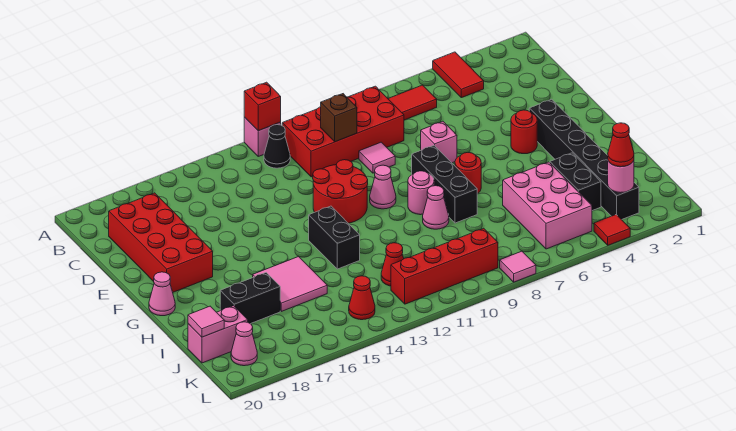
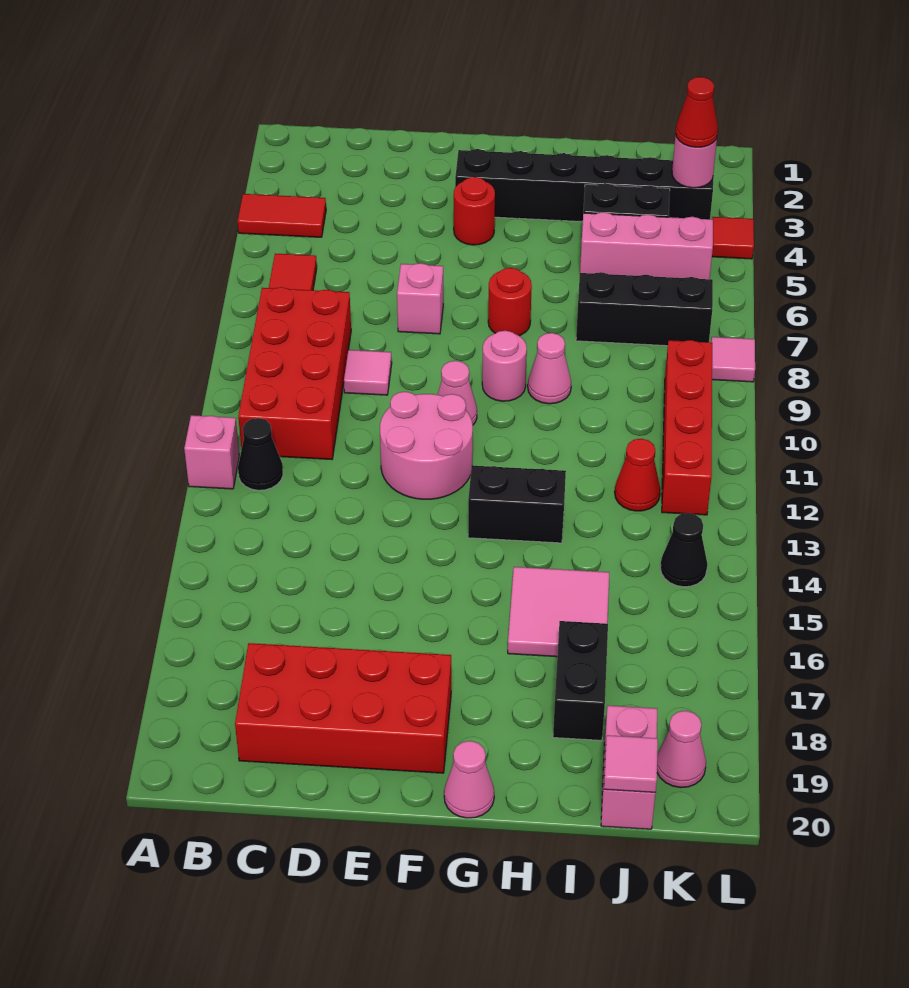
red brick A12 level 2 -> none
brown brick C10 level 2 -> none
red round brick E11:F12 level 1 -> pink round brick E11:F12 level 1
black brick F8:H8 level 1 -> black brick I7:K7 level 1
pink brick I5:K6 level 1 -> pink brick I5:K5 level 1
red cone K14 level 1 -> black cone K14 level 1

